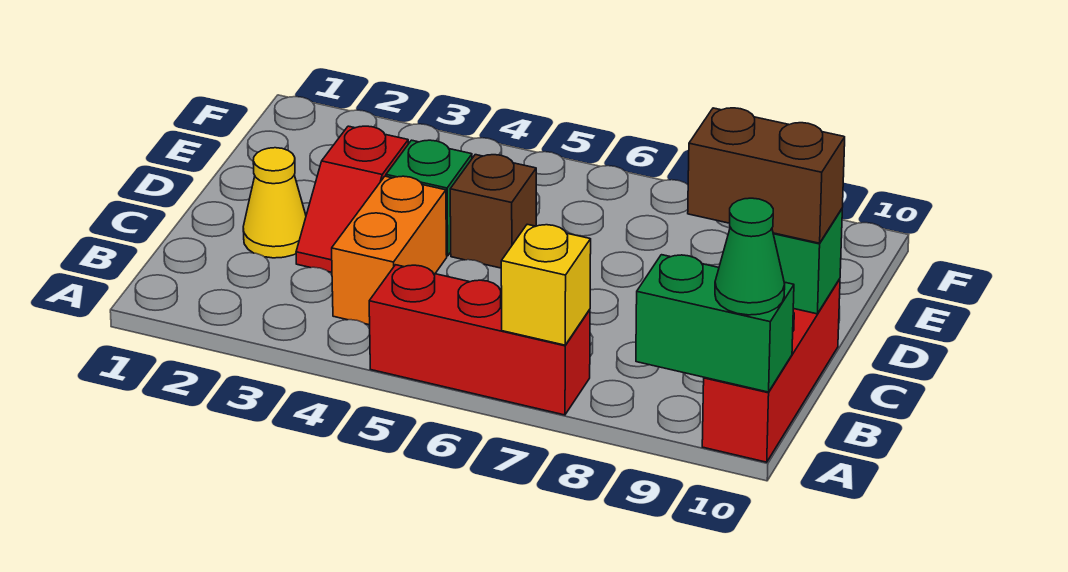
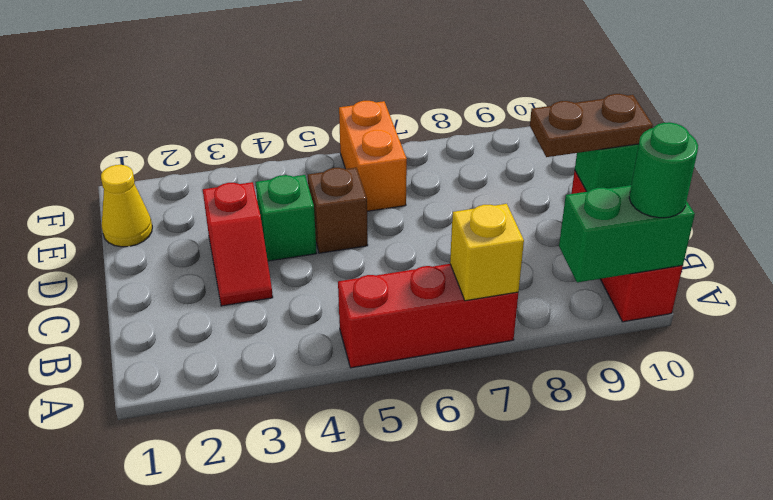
green cone A10 level 3 -> green round brick A10 level 3
orange brick B4:C4 level 1 -> orange brick E6:F6 level 1
yellow cone C2 level 1 -> yellow cone E1 level 1
brown brick C9:C10 level 3 -> brown plate C9:C10 level 3

